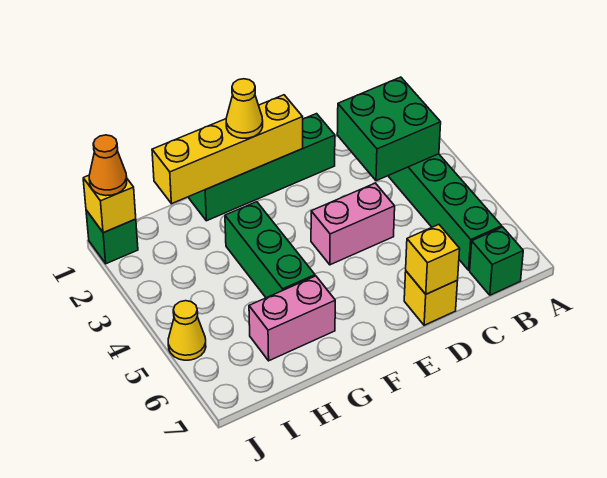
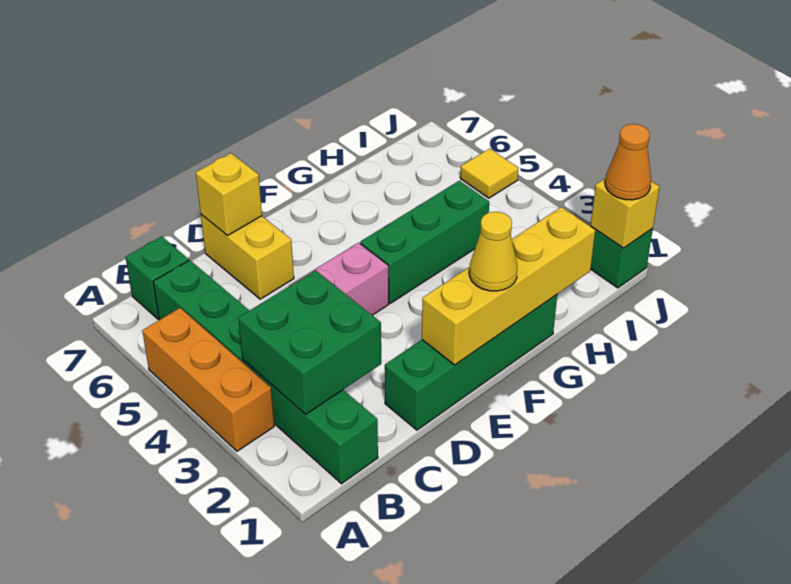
none -> orange brick A3:A5 level 1
yellow brick D7 level 1 -> yellow brick D6:D7 level 1
green brick G3:G5 level 1 -> green brick F4:H4 level 1
pink brick G6:H6 level 1 -> none
yellow cone J5 level 1 -> yellow tile J5 level 1

